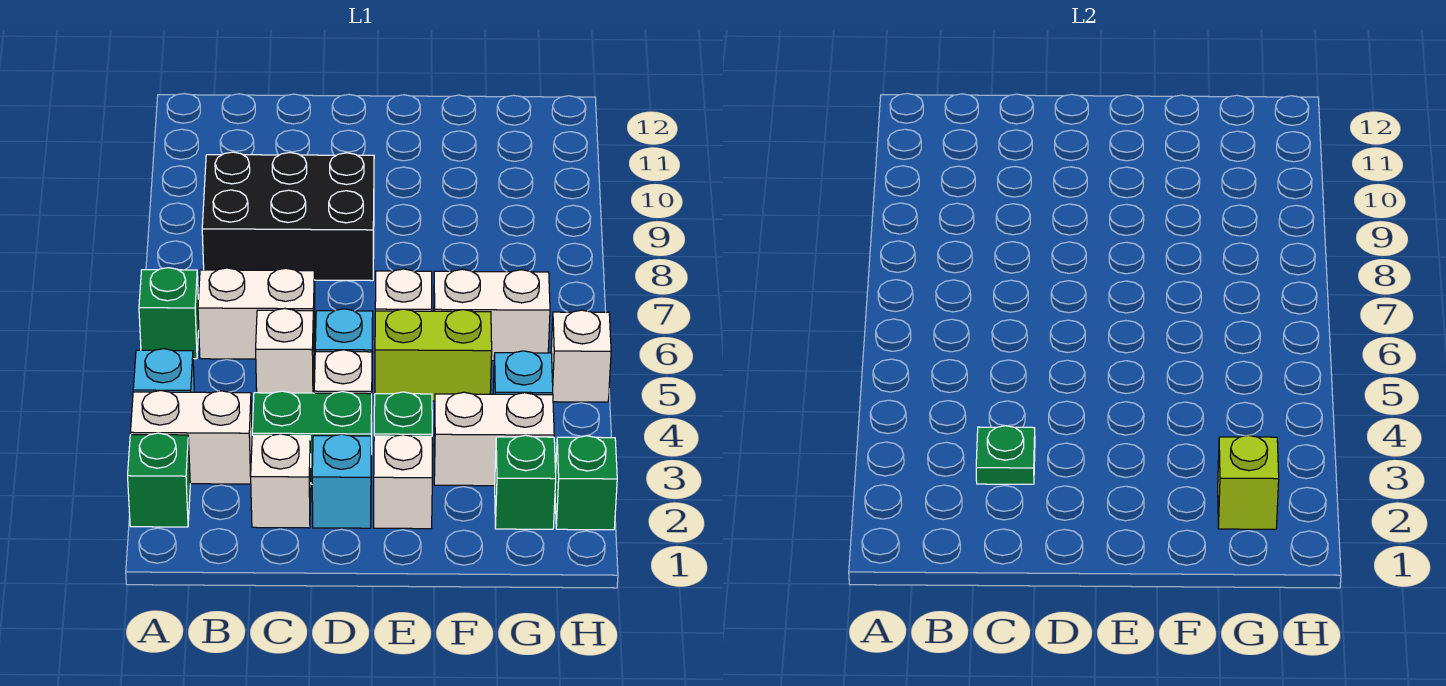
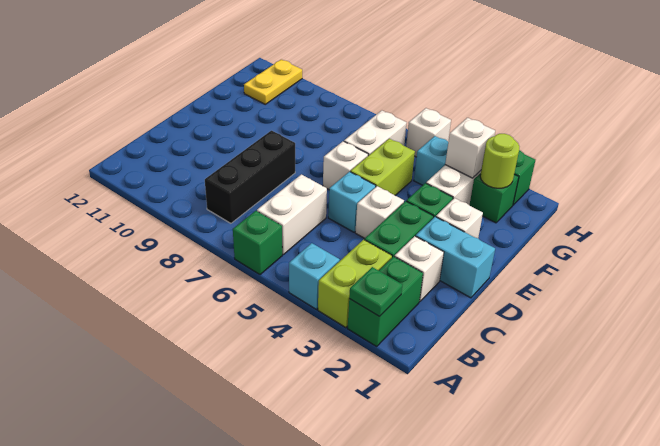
green brick A2 level 1 -> green brick A2:B2 level 1
white brick A3:B3 level 1 -> lime brick A3:B3 level 1
black brick B8:D9 level 1 -> black brick B8:D8 level 1
green plate C3 level 2 -> green plate A2 level 2
white brick C5 level 1 -> white brick G3 level 2
cyan brick D2 level 1 -> cyan brick D1:D2 level 1
lime brick G2 level 2 -> lime round brick G2 level 2
none -> yellow plate G11:H11 level 1

